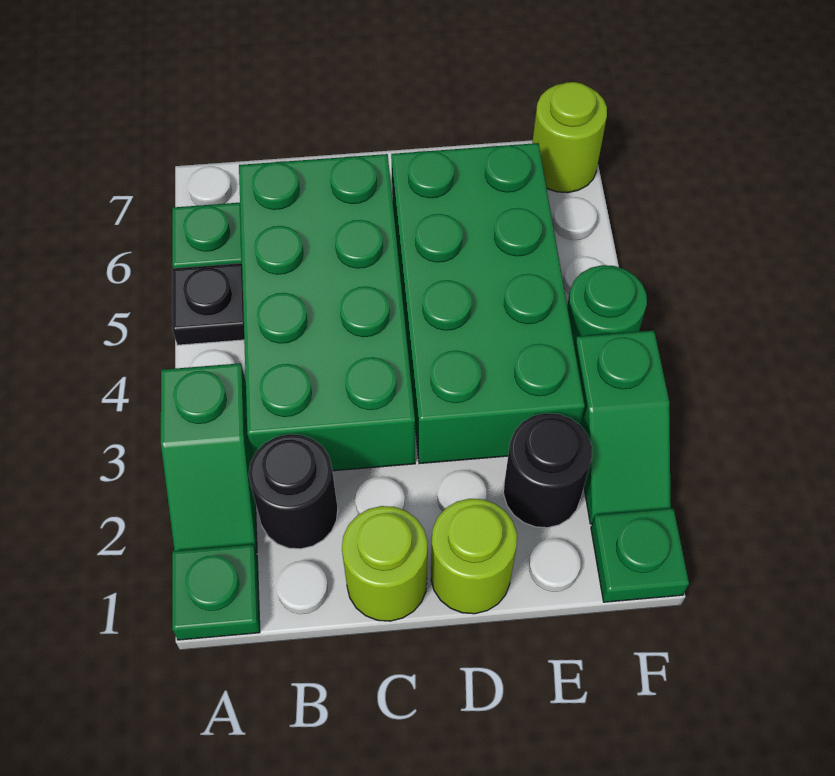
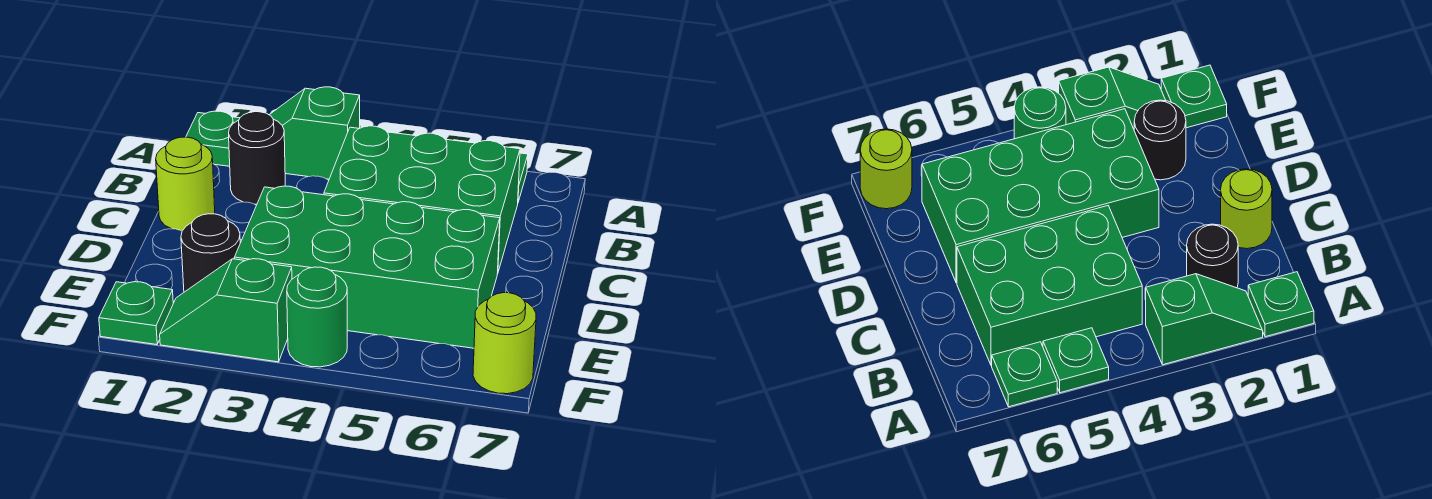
black plate A5 level 1 -> green plate A5 level 1
green brick B3:C6 level 1 -> green brick B4:C6 level 1
lime round brick D1 level 1 -> none

